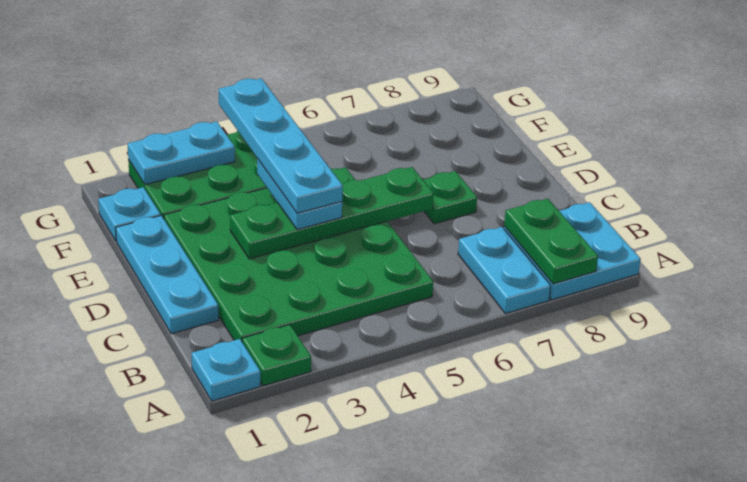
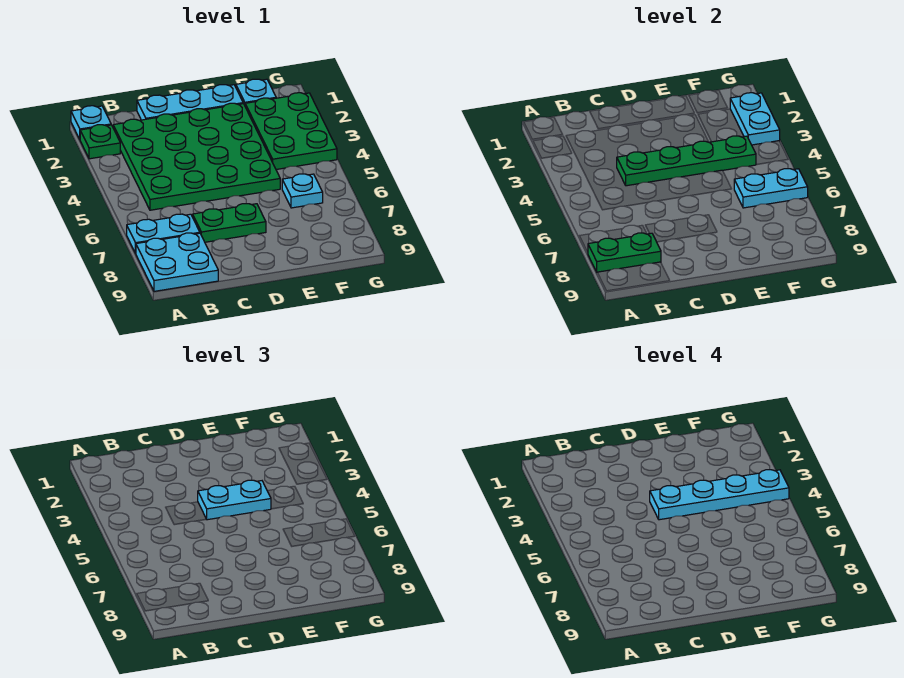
green plate D3:D6 level 2 -> green plate C4:F4 level 2
green plate D7 level 1 -> green plate C7:D7 level 1
none -> cyan plate F6 level 1
none -> cyan plate F6:G6 level 2

